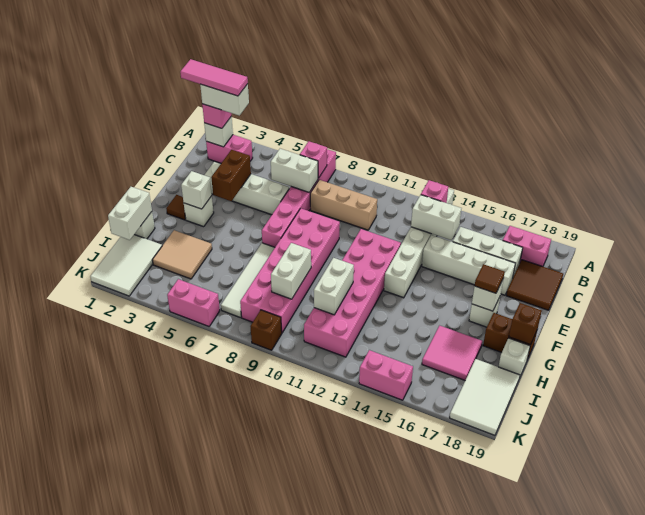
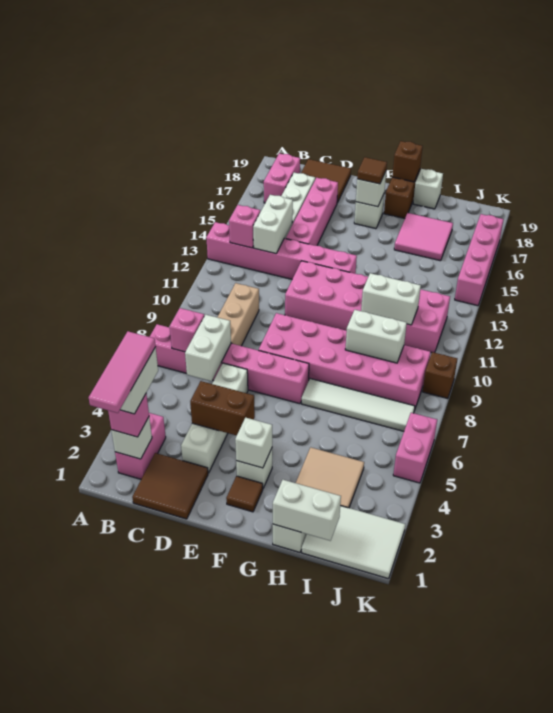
white brick A13:F13 level 1 -> pink brick A13:F13 level 1
none -> brown tile C1:D2 level 1
white brick D14:D17 level 1 -> pink brick D14:D17 level 1
white tile I18:K19 level 1 -> none
pink brick K14:K15 level 1 -> pink brick K14:K17 level 1

